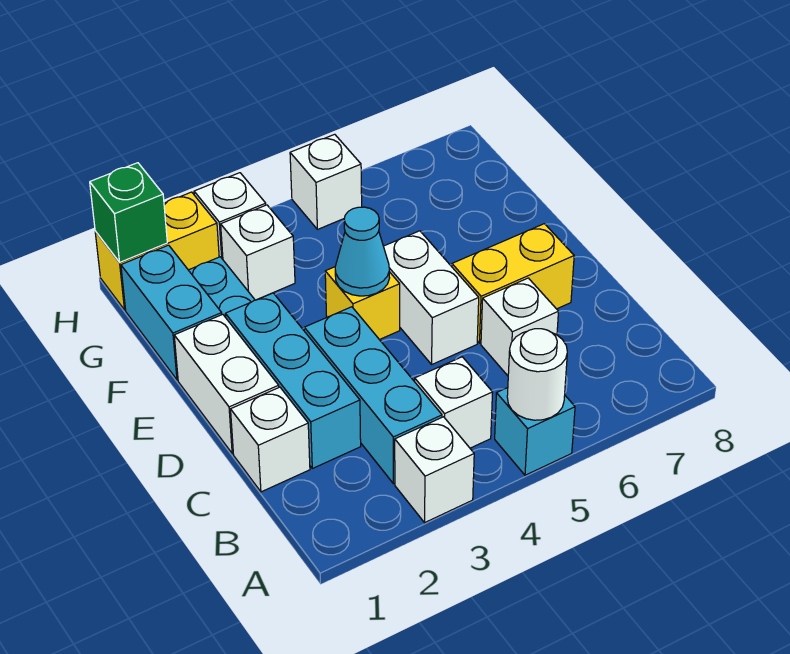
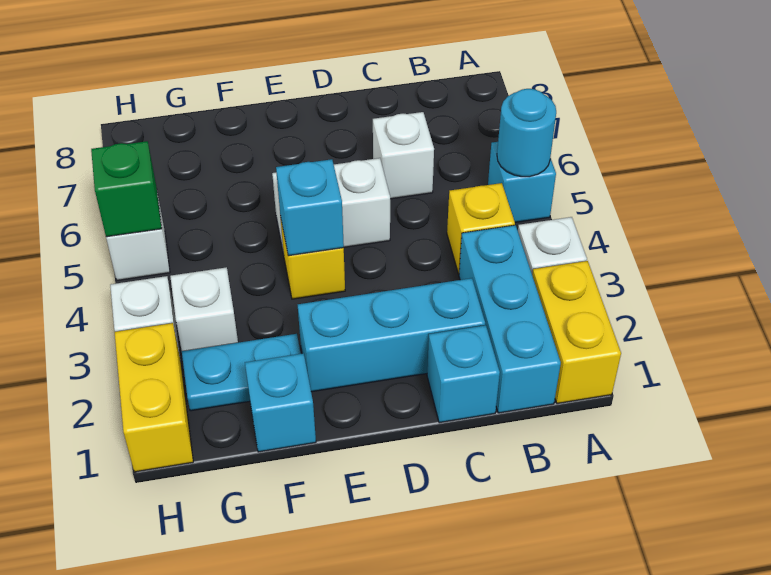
white round brick A5 level 2 -> cyan round brick A5 level 2
cyan brick B3:D3 level 1 -> cyan brick B1:B3 level 1
white brick B4 level 1 -> yellow brick B4 level 1
white brick C1 level 1 -> cyan brick C1 level 1
white brick D1:E1 level 1 -> none
yellow brick D6:D7 level 1 -> yellow brick A1:A2 level 1
cyan cone E4 level 2 -> cyan brick E4 level 2
cyan brick F1:G1 level 1 -> cyan brick F1 level 1
green brick H1 level 2 -> green brick H5 level 2

